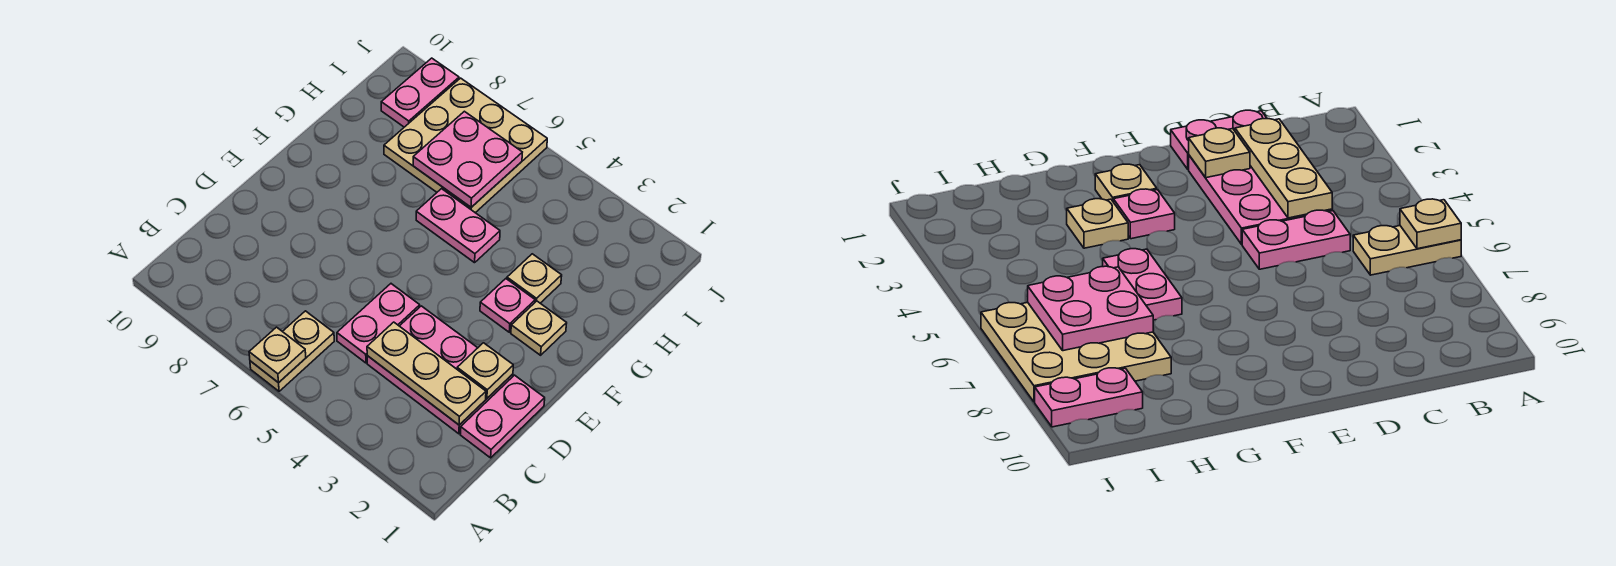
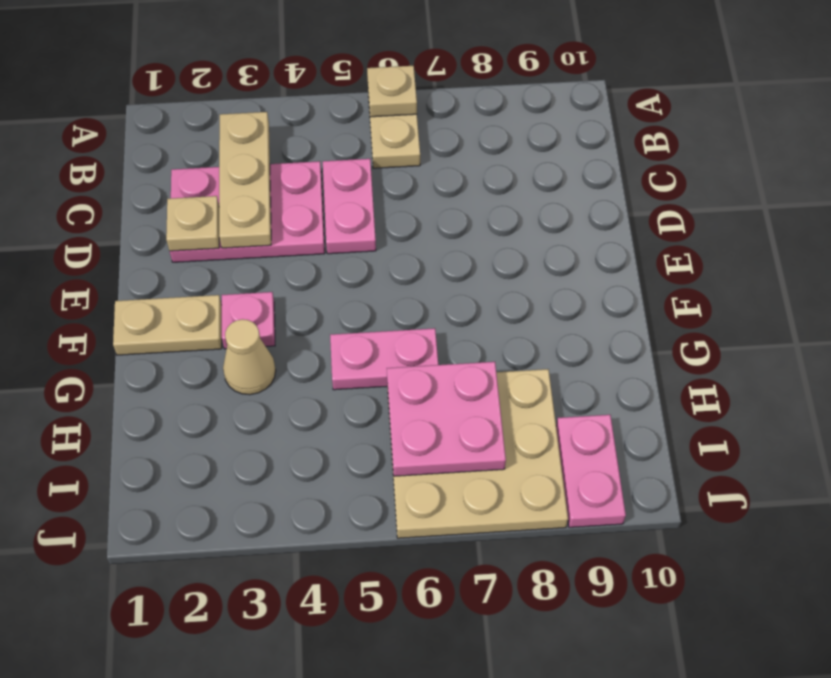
pink plate C1:D1 level 1 -> none
tan plate C2:C4 level 2 -> tan plate B3:D3 level 2
tan plate F2 level 1 -> tan plate F1:F2 level 1
tan plate G3 level 1 -> tan cone G3 level 1

